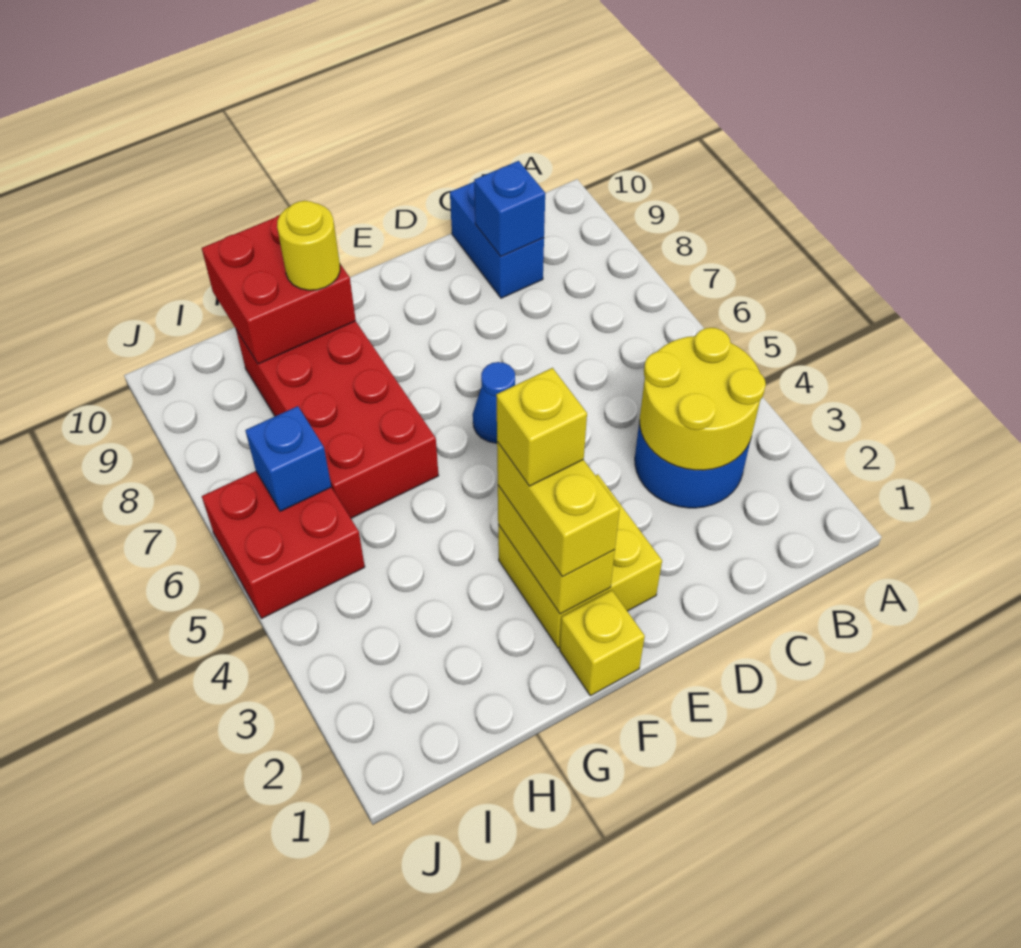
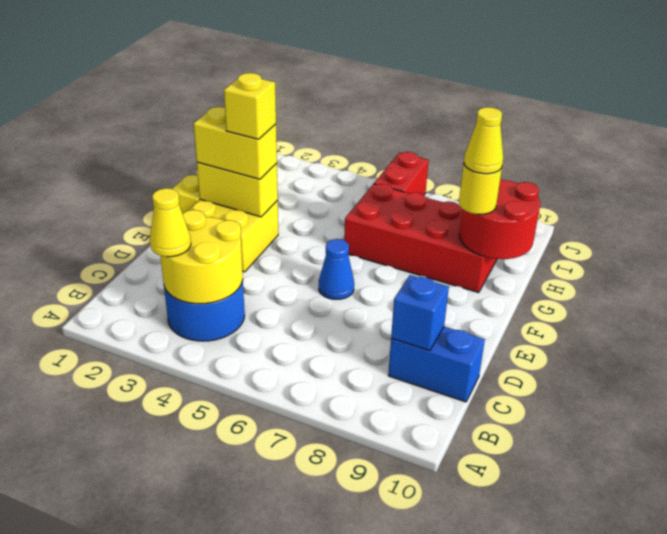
none -> yellow cone B3 level 3
red brick G9:H10 level 2 -> red round brick G9:H10 level 2
none -> yellow cone G9 level 4
red brick I5:J6 level 1 -> red brick I6:J6 level 1
blue brick I6 level 2 -> none

